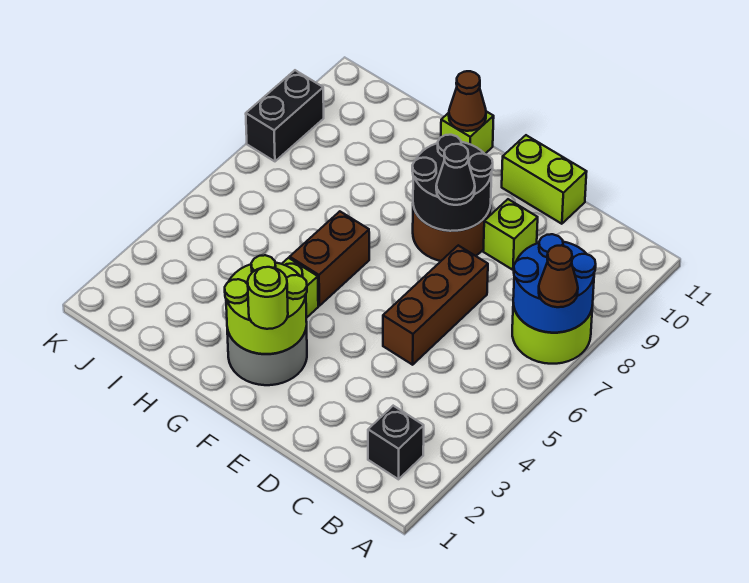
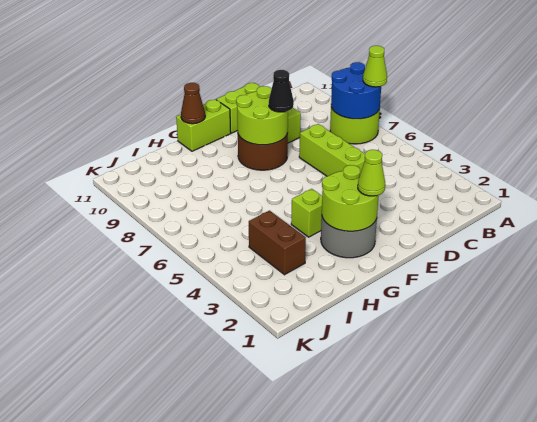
brown cone A7 level 3 -> lime cone A7 level 3
black brick B2 level 1 -> none
brown brick D5:D7 level 1 -> lime brick D5:D7 level 1
black round brick E8:F9 level 2 -> lime round brick E8:F9 level 2
lime round brick F2 level 3 -> lime cone F2 level 3
brown brick G5:G6 level 1 -> brown brick I3:I4 level 1
lime brick G11 level 1 -> lime brick F11:G11 level 1
black brick K8:K9 level 1 -> none

